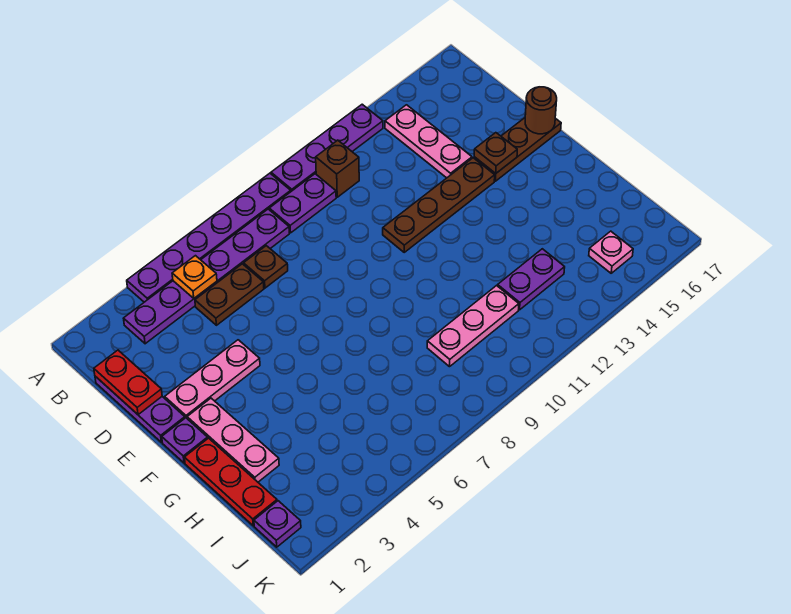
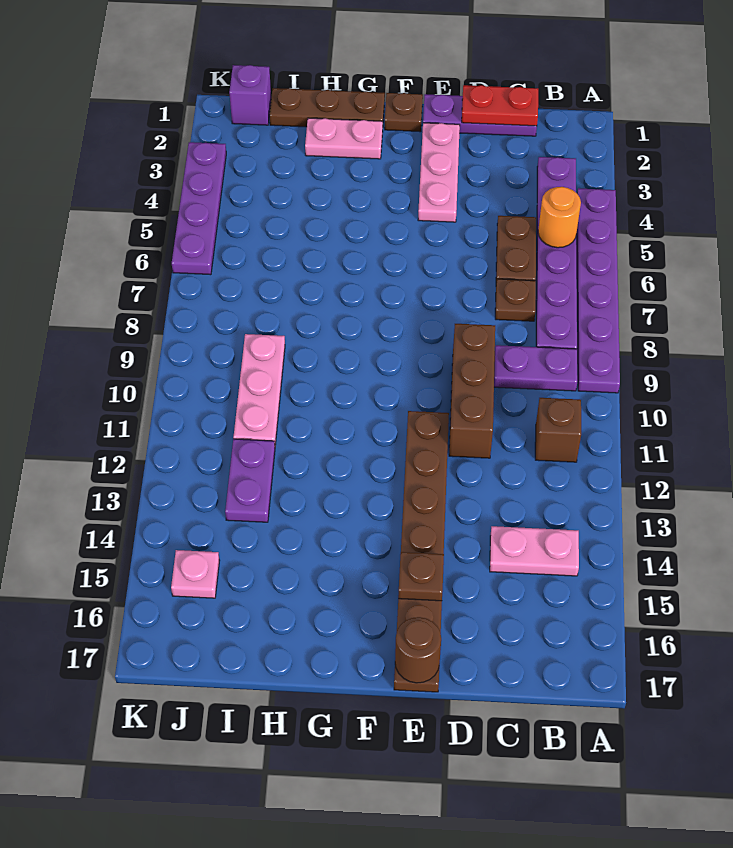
purple plate A10:A13 level 1 -> purple plate K3:K6 level 1
orange plate B5 level 2 -> orange round brick B5 level 2
purple plate B9:B10 level 1 -> purple plate B9:C9 level 1
pink plate B14:D14 level 1 -> pink plate B14:C14 level 1
none -> brown brick D9:D11 level 1
purple plate F1 level 1 -> brown plate F1 level 1
pink plate F2:H2 level 1 -> pink plate G2:H2 level 1
red plate G1:I1 level 1 -> brown plate G1:I1 level 1
purple plate J1 level 1 -> purple brick J1 level 1

